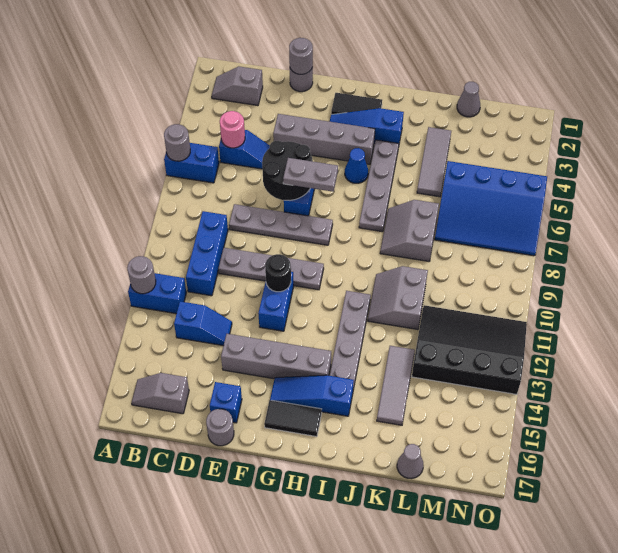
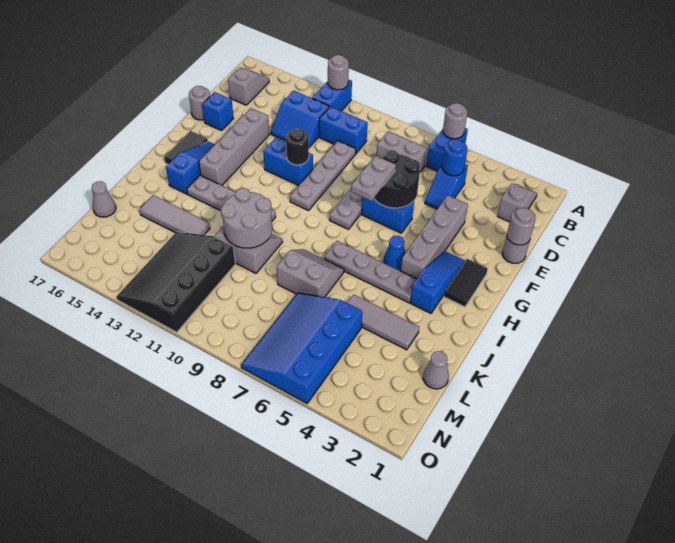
pink round brick C5 level 2 -> blue round brick C5 level 2
none -> grey brick C7:C8 level 1
blue brick C9:C11 level 1 -> blue brick C10:C11 level 1
blue slope C13:D13 level 1 top C -> blue slope C12:D13 level 1 top C
none -> grey round brick J10:K11 level 2
black slope L11:O13 level 1 top 13 -> black slope L11:O13 level 1 top 11

